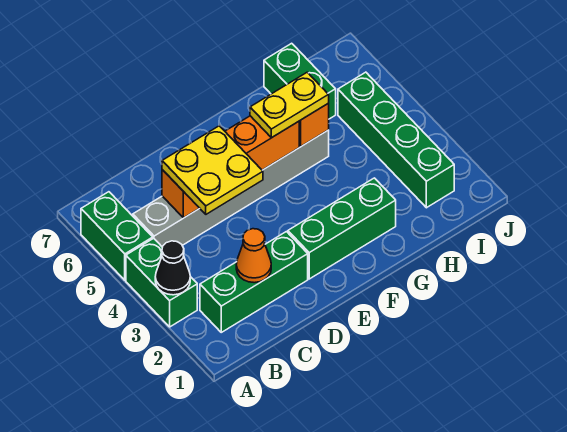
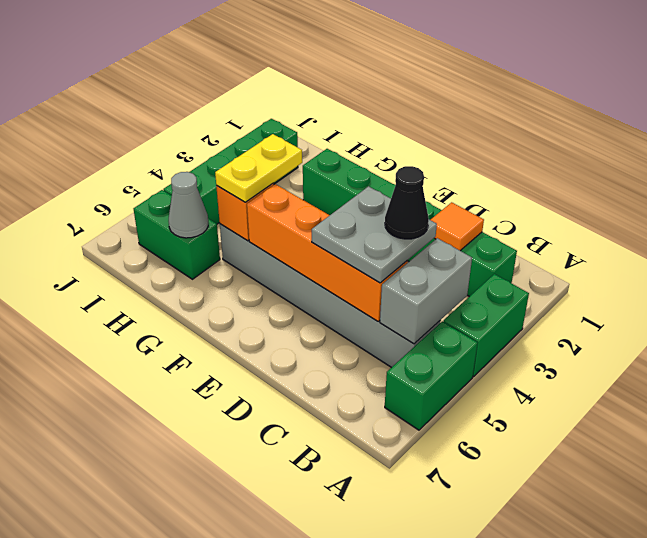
black cone A3 level 2 -> black cone C4 level 4
none -> grey brick B4:B5 level 2
orange cone C2 level 2 -> orange tile C2 level 2
yellow plate C4:D5 level 3 -> grey plate C4:D5 level 3
yellow plate F5:G5 level 3 -> yellow plate G4:G5 level 3
green brick H6:H7 level 1 -> green brick H6:I6 level 1
none -> grey cone H6 level 2

